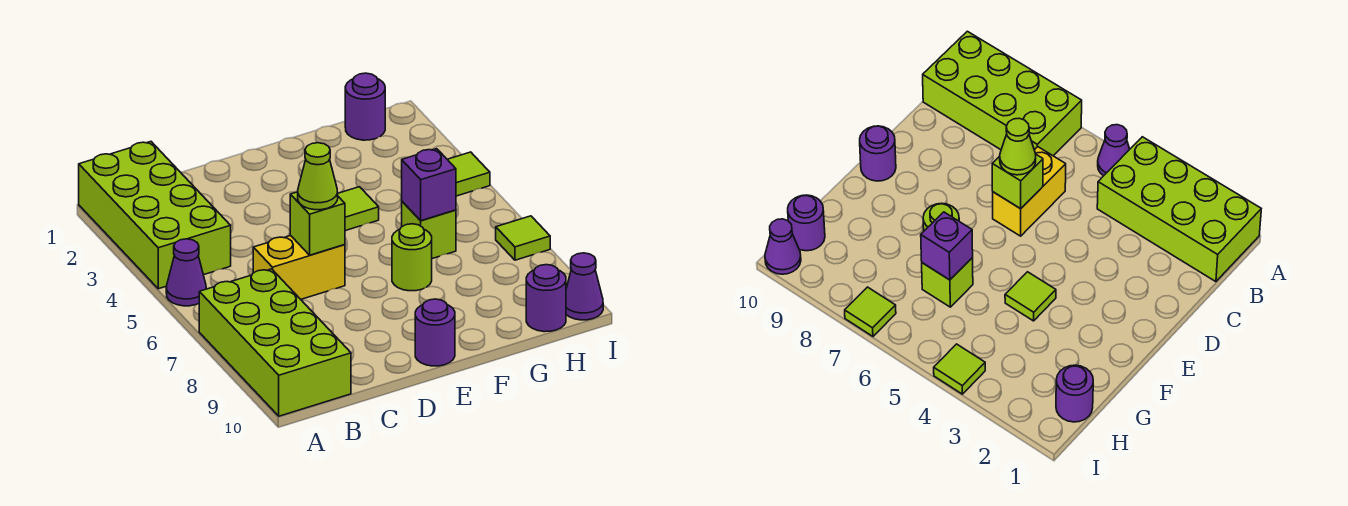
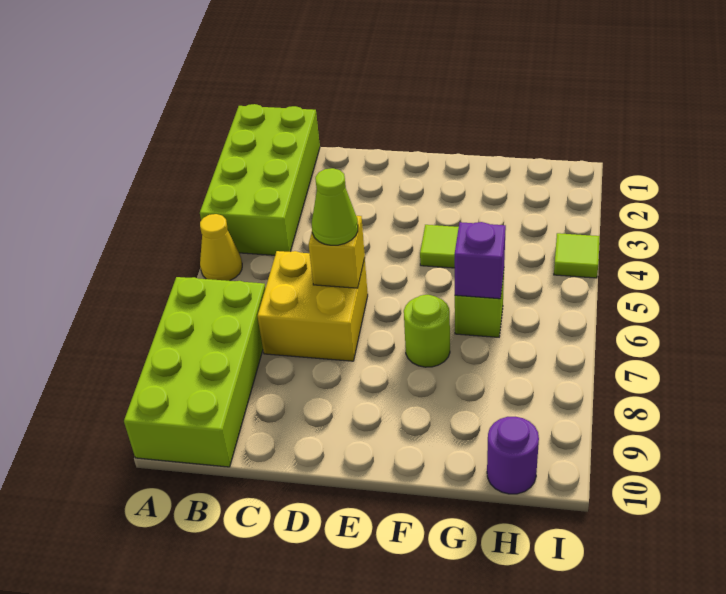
purple cone A5 level 1 -> yellow cone A5 level 1
yellow brick C6:D6 level 1 -> yellow brick C6:D7 level 1
lime brick D6 level 2 -> yellow brick D6 level 2
purple round brick E10 level 1 -> none
purple round brick H1 level 1 -> none
lime tile I7 level 1 -> none
purple cone I10 level 1 -> none

